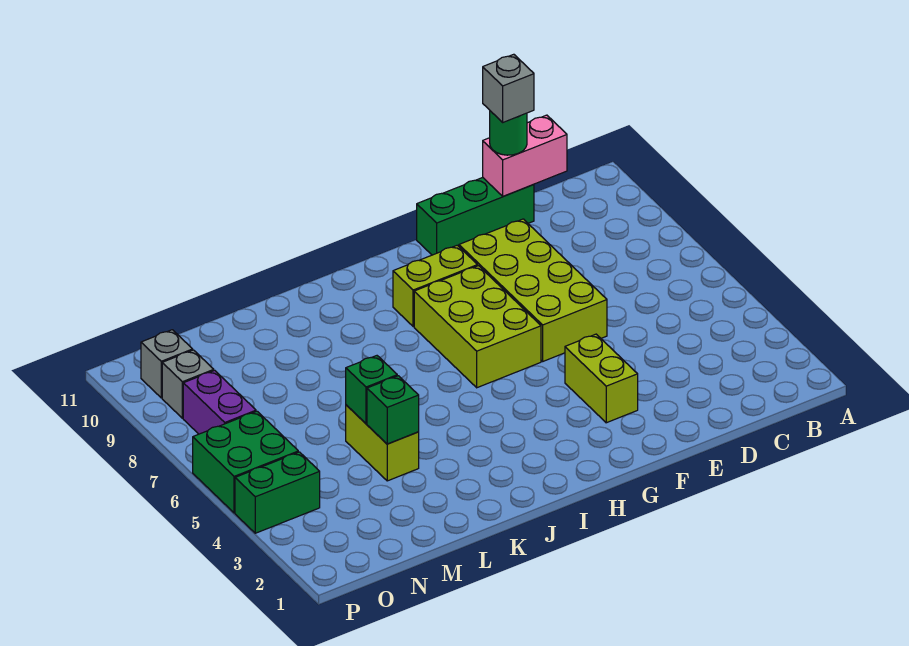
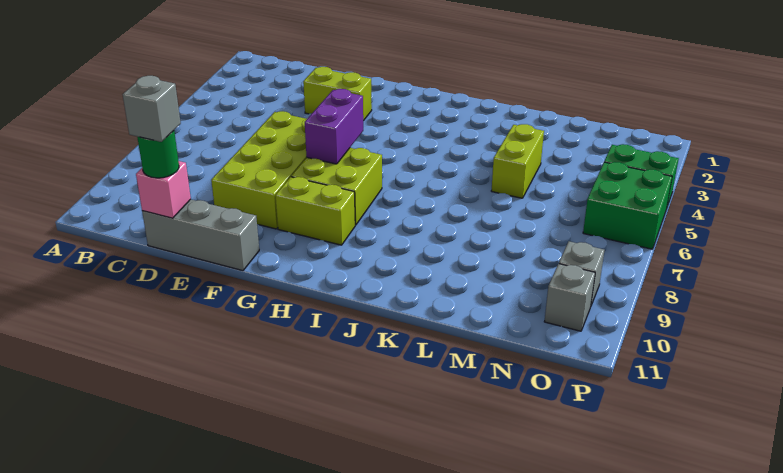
pink brick C11:D11 level 2 -> pink brick D11 level 2
green brick D11:F11 level 1 -> grey brick D11:F11 level 1
lime brick F3:F4 level 1 -> lime brick E3:F3 level 1
lime brick G6:H8 level 1 -> lime brick G7:H8 level 1
green brick L4 level 2 -> none
green brick L5 level 2 -> none
purple brick O7:O8 level 1 -> purple brick G6:G7 level 2

